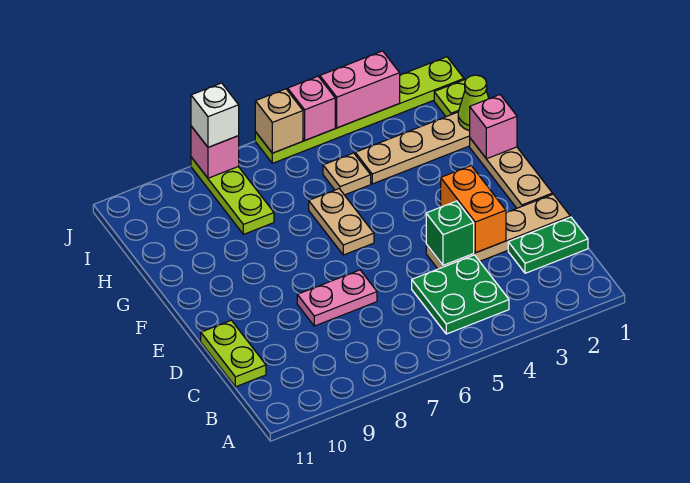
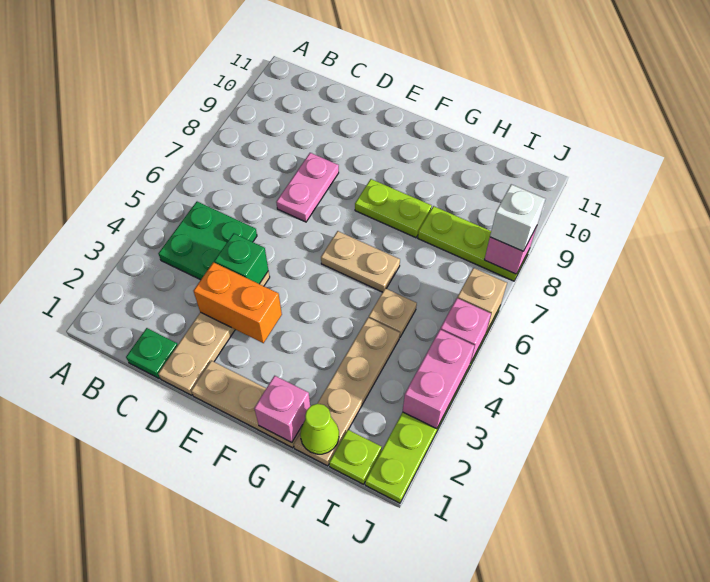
green plate C1:C2 level 1 -> green plate C1 level 1
lime plate C11:D11 level 1 -> lime plate F8:G8 level 1

